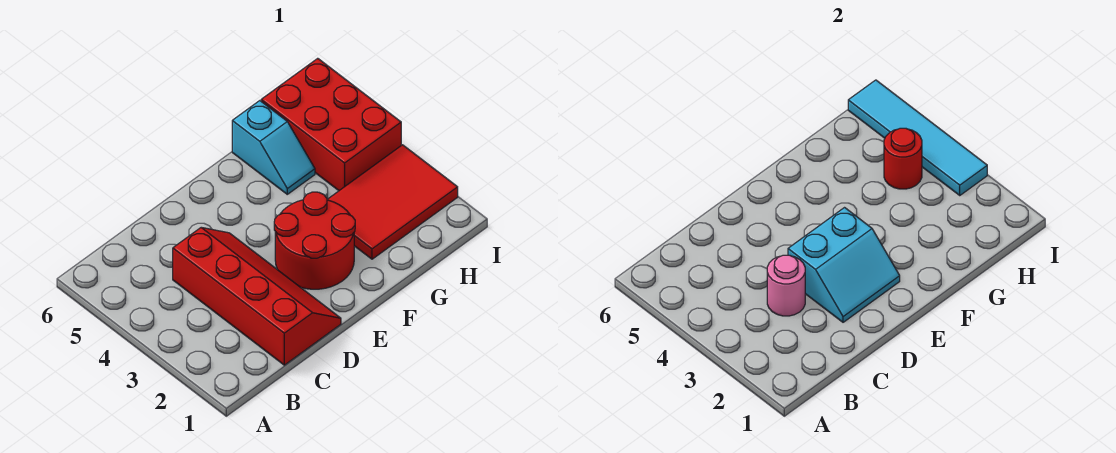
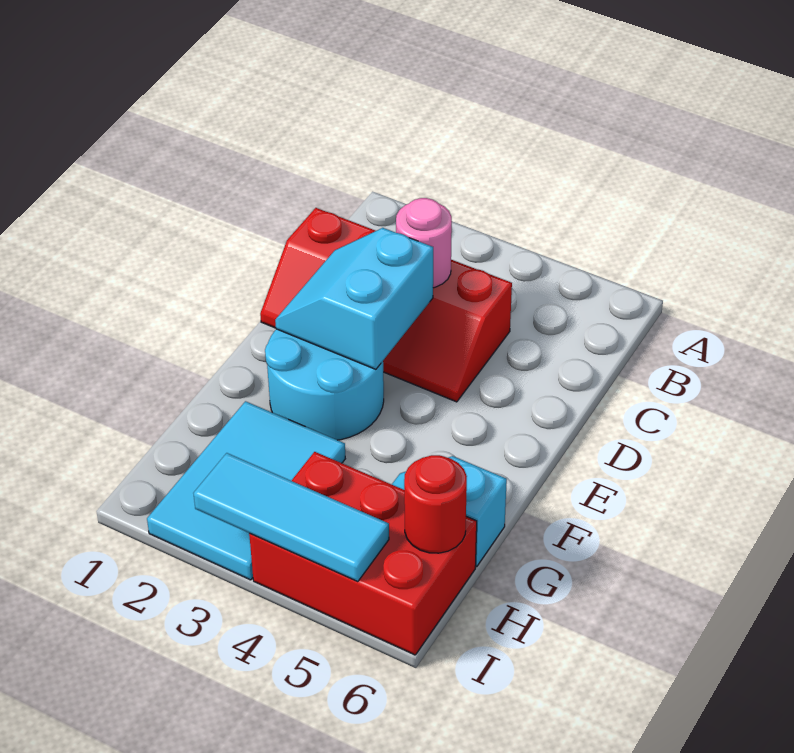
red round brick E2:F3 level 1 -> cyan round brick E2:F3 level 1
red tile G2:I3 level 1 -> cyan tile G2:I3 level 1
red round brick H4 level 2 -> red round brick H6 level 2
cyan tile I3:I6 level 2 -> cyan tile I3:I5 level 2

